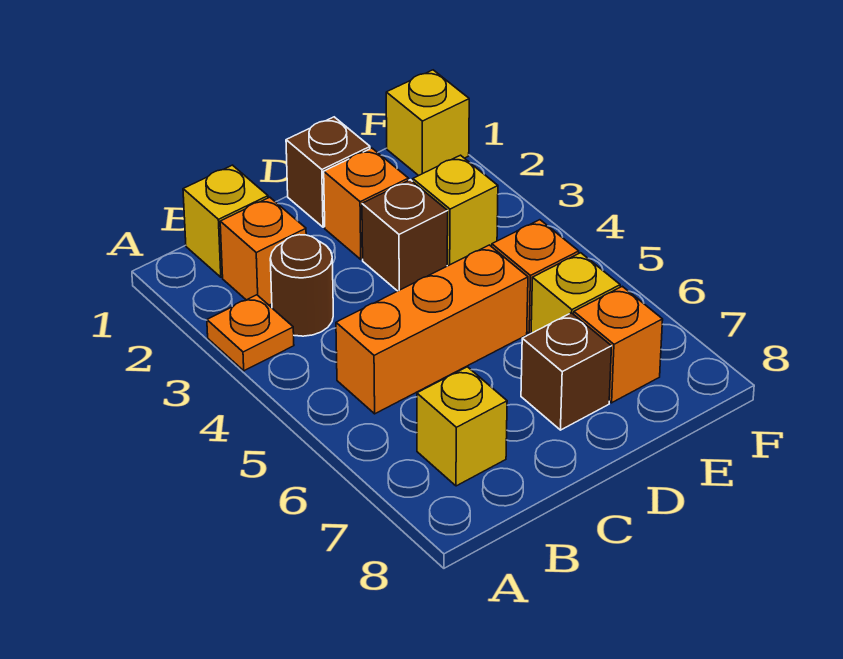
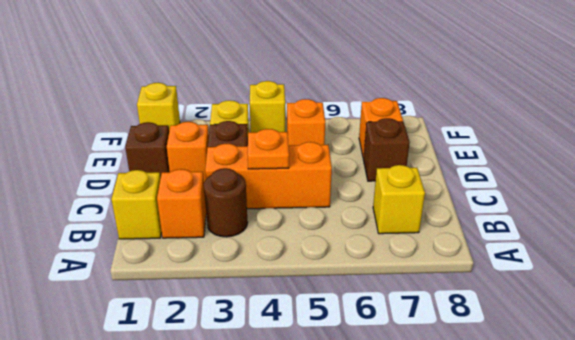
orange plate A3 level 1 -> orange plate C4 level 2
orange brick B5:D5 level 1 -> orange brick C3:C5 level 1
yellow brick E6 level 1 -> yellow brick F4 level 1

